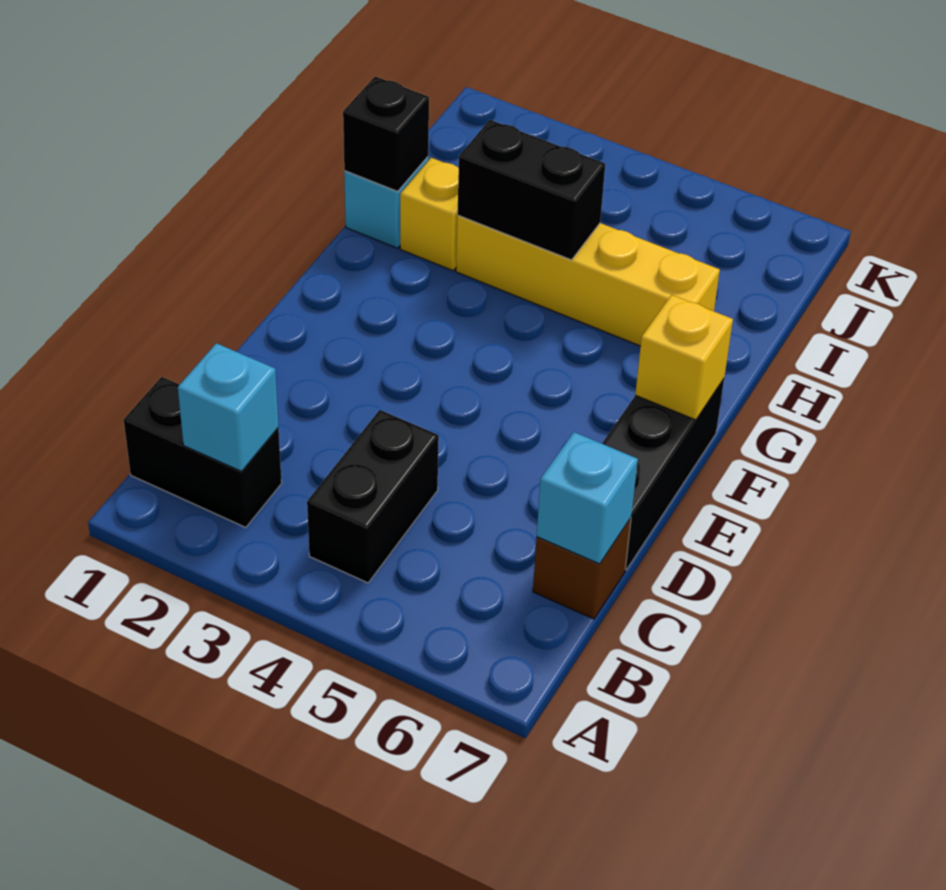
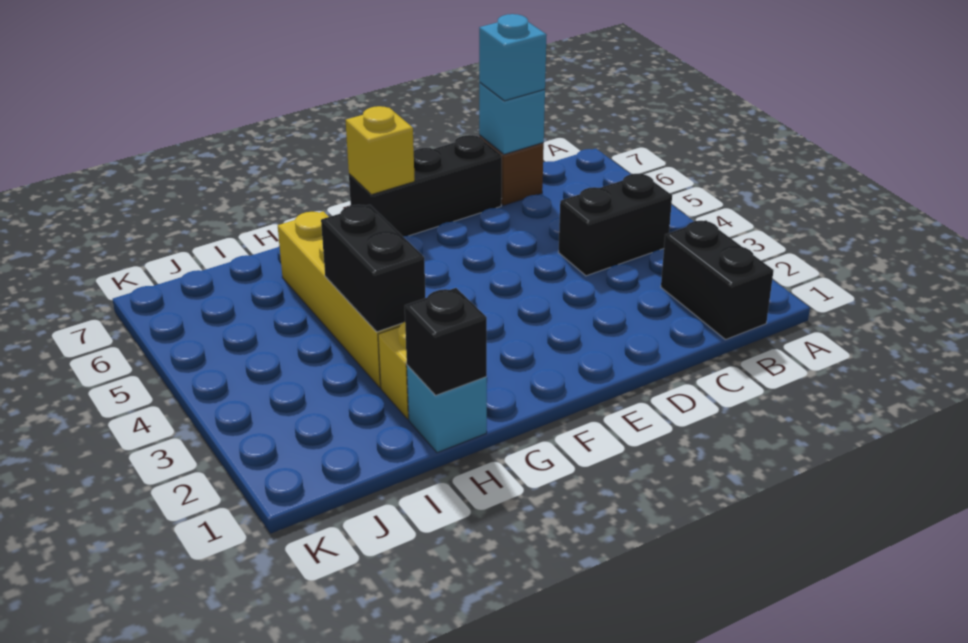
cyan brick B2 level 2 -> cyan brick C7 level 3

